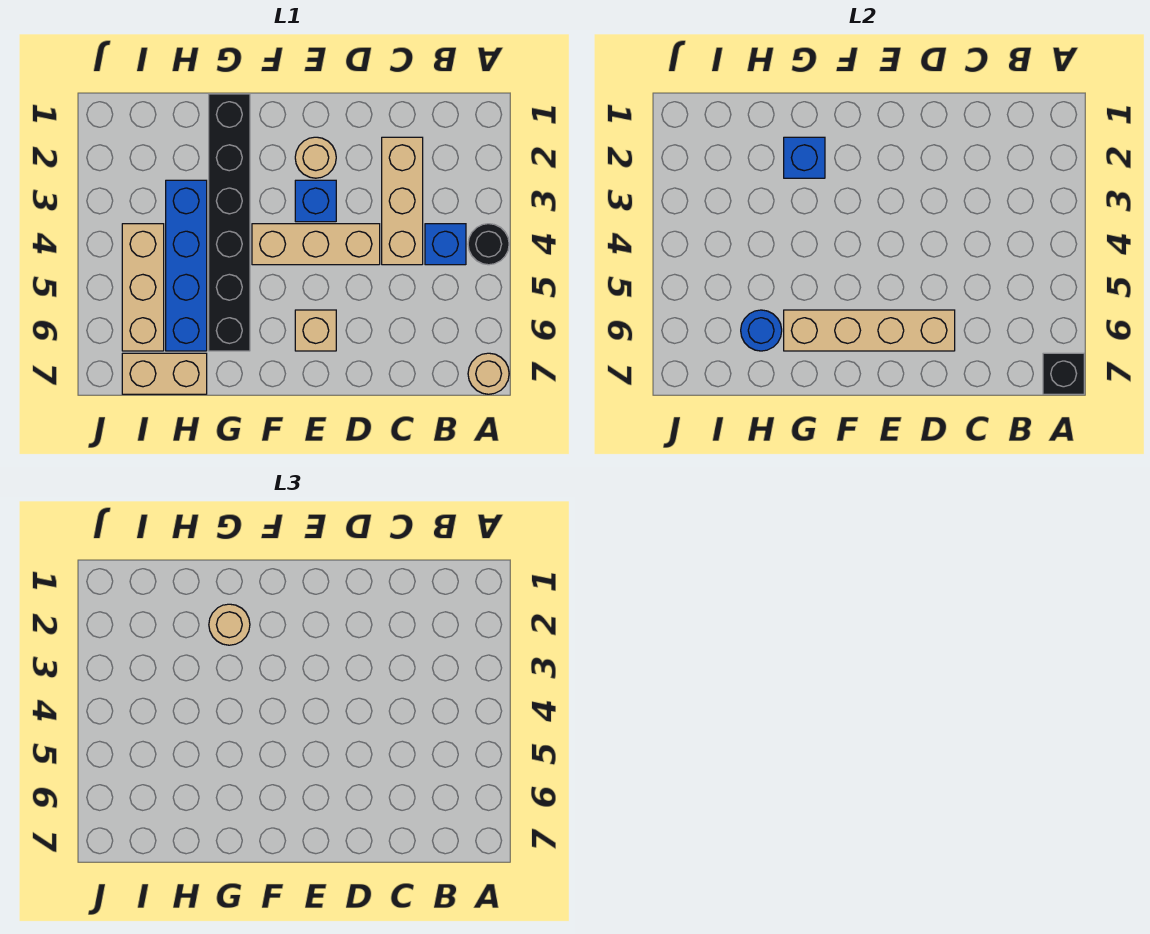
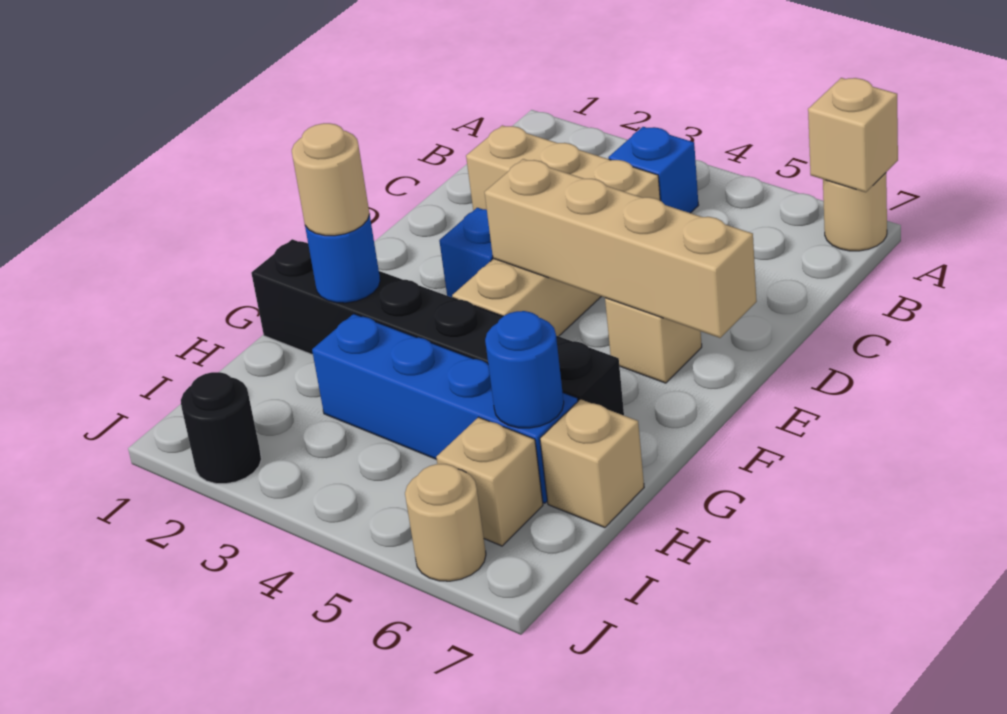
black round brick A4 level 1 -> black round brick J2 level 1
black brick A7 level 2 -> tan brick A7 level 2
tan brick D6:G6 level 2 -> tan brick E4:E7 level 2
tan round brick E2 level 1 -> tan round brick J6 level 1
blue brick G2 level 2 -> blue round brick G2 level 2
tan brick H7:I7 level 1 -> tan brick H7 level 1
tan brick I4:I6 level 1 -> tan brick I6 level 1

